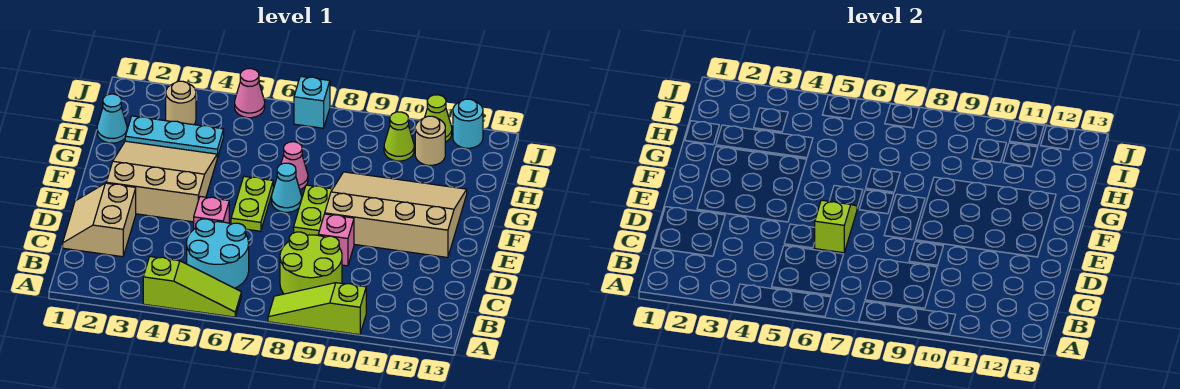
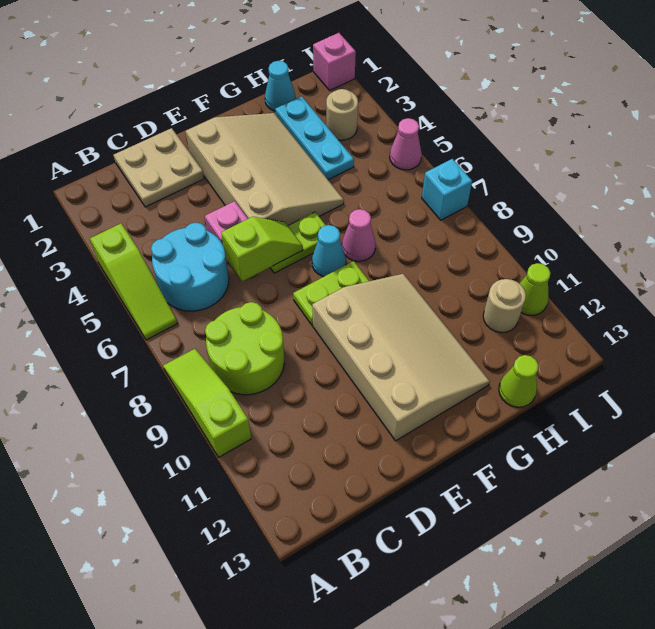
tan slope C1:D2 level 1 top 2 -> tan plate C1:D2 level 1
pink brick D9 level 1 -> pink brick J1 level 1
tan slope E2:G4 level 1 top E -> tan slope E2:G5 level 1 top E
lime cone I10 level 1 -> lime cone H13 level 1
cyan round brick J12 level 1 -> none

